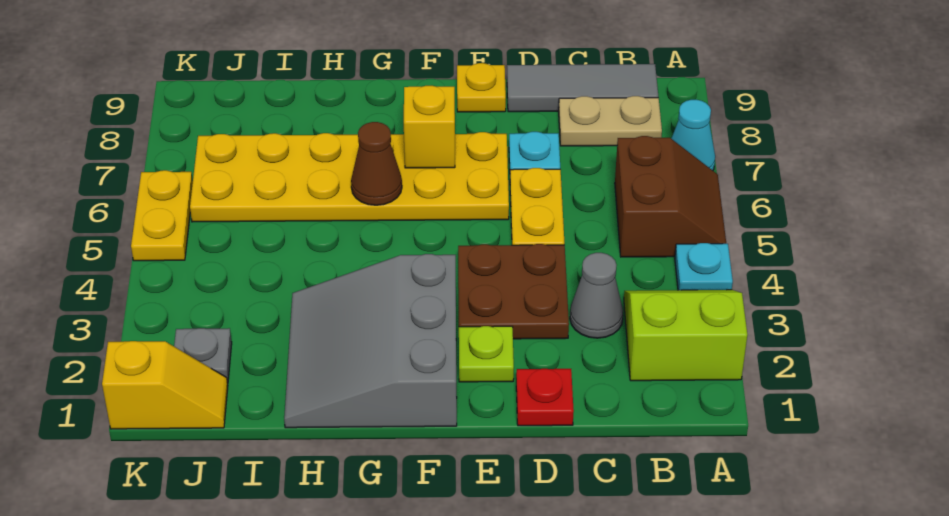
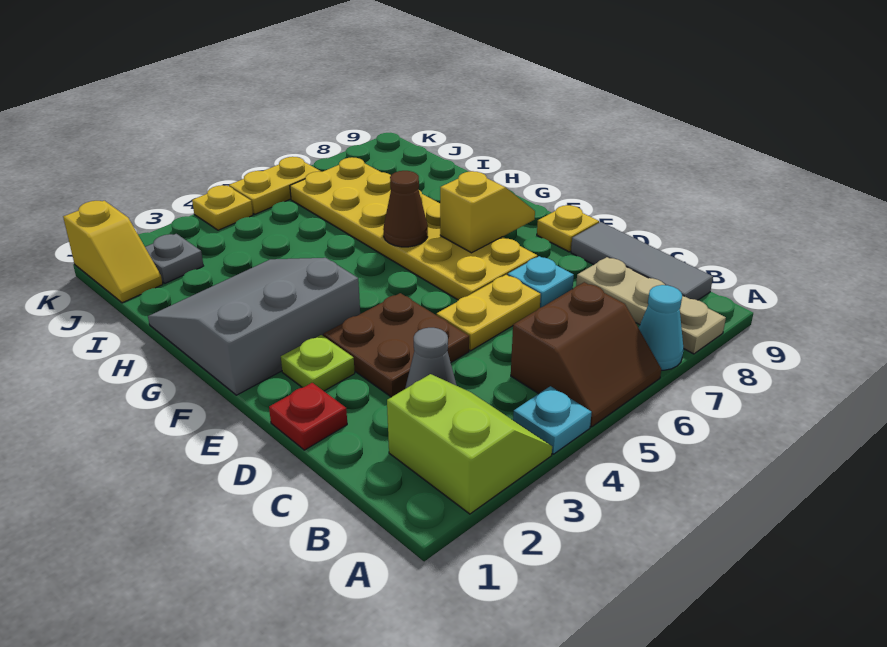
tan plate B8:C8 level 1 -> tan plate A8:C8 level 1
none -> yellow plate K4 level 1

